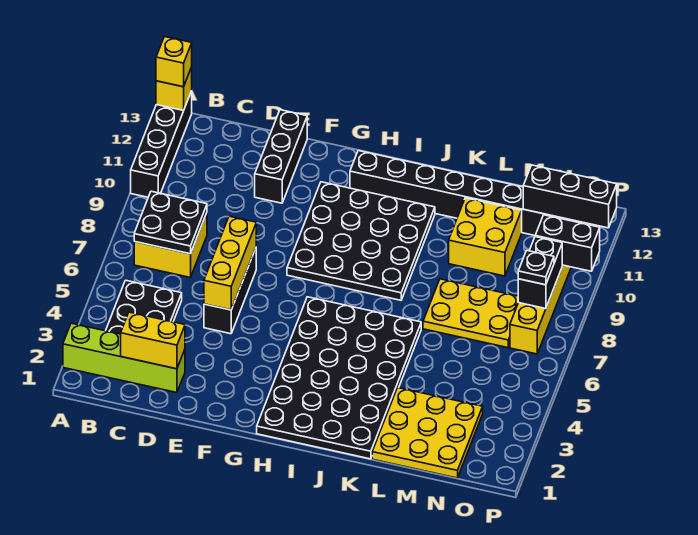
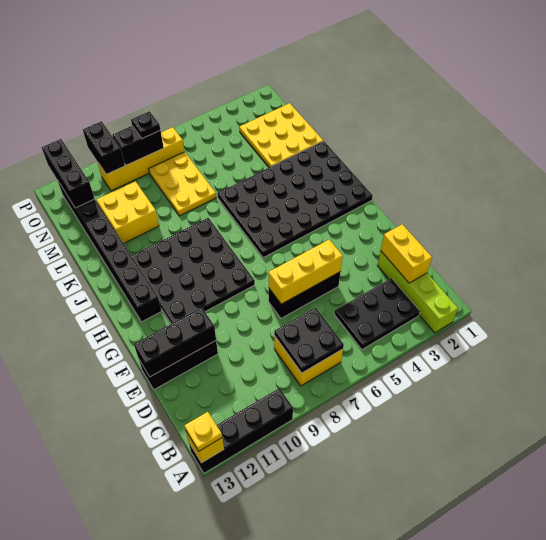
yellow brick A13 level 3 -> yellow plate A13 level 3
none -> black brick E11:E13 level 2

